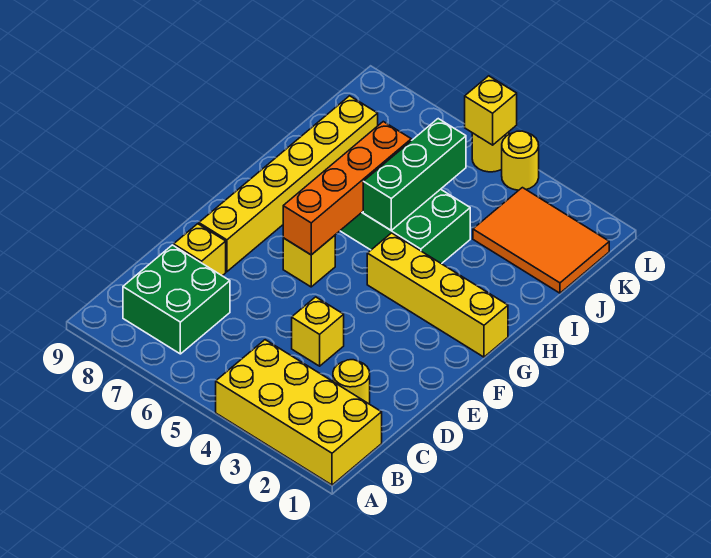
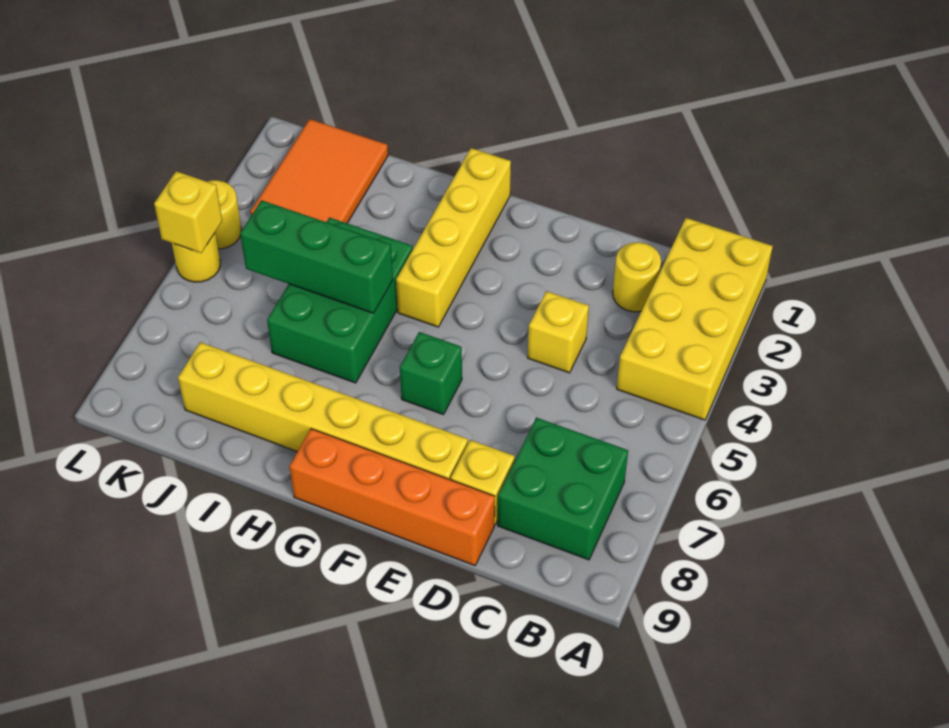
yellow brick F6 level 1 -> green brick F6 level 1
orange brick F6:I6 level 2 -> orange brick D9:G9 level 1

